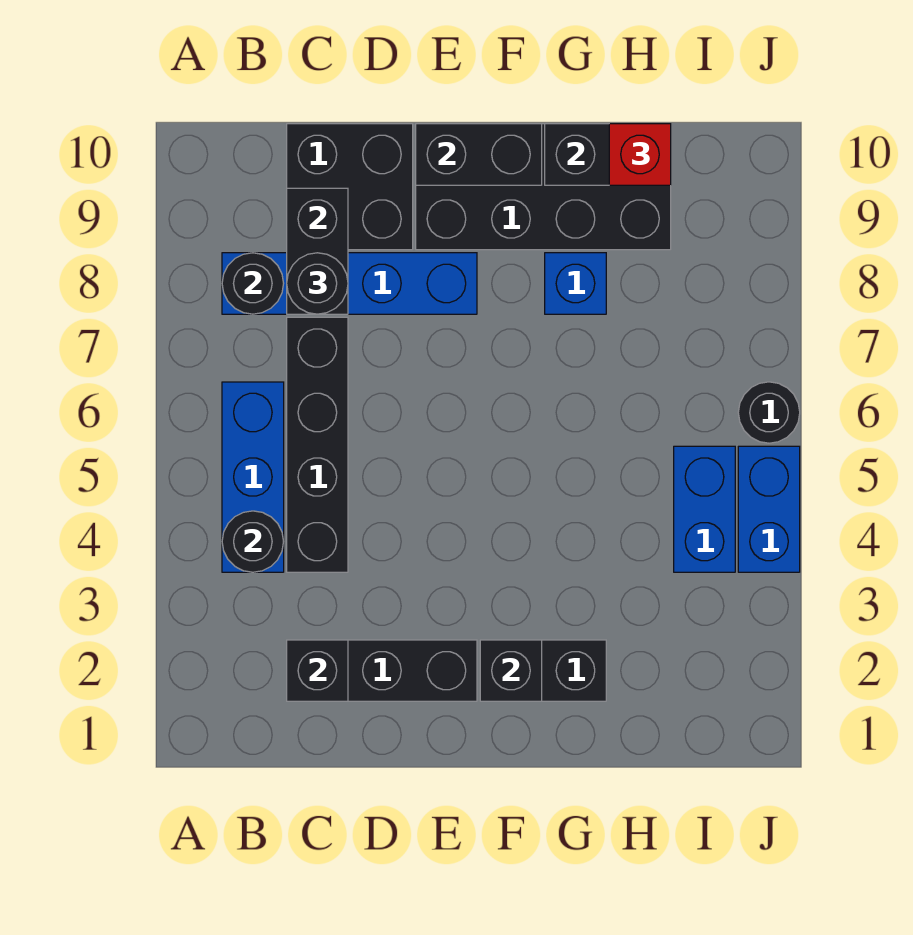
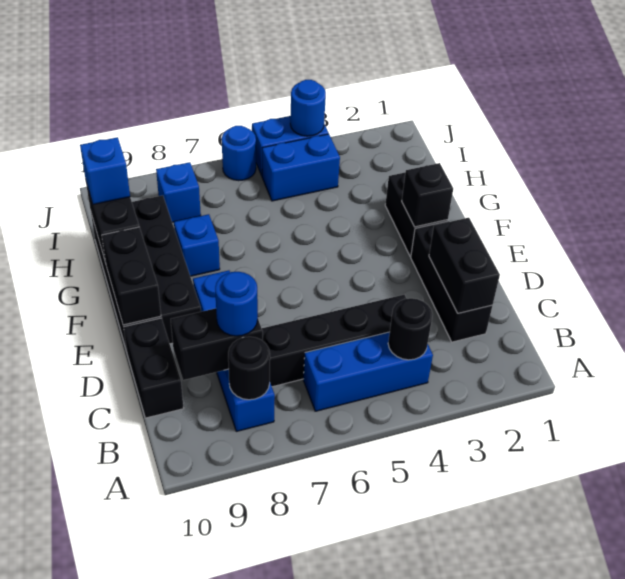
black brick C2 level 2 -> black brick C2:D2 level 2
black round brick C8 level 3 -> blue round brick C8 level 3
black brick C9:D10 level 1 -> black brick C10:D10 level 1
red brick H10 level 3 -> blue brick H10 level 3
none -> blue brick I8 level 1
none -> blue round brick J4 level 2
black round brick J6 level 1 -> blue round brick J6 level 1

